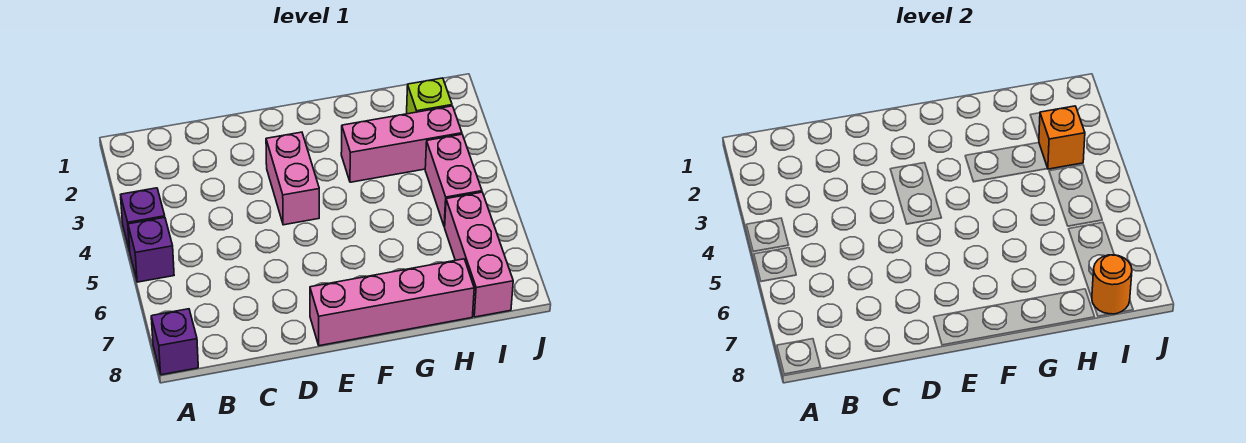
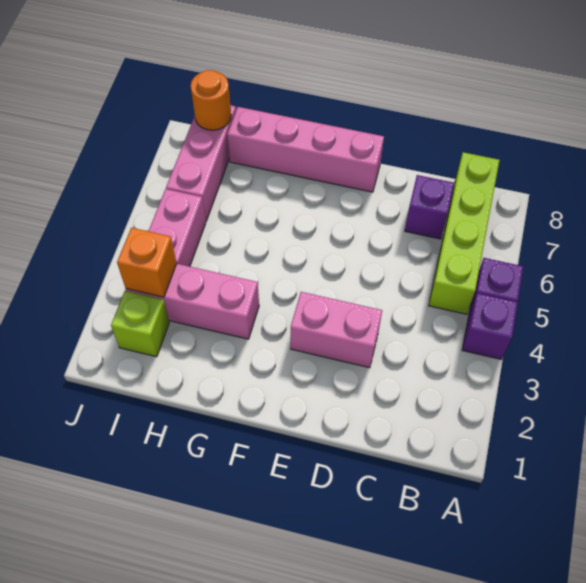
purple brick A8 level 1 -> purple brick C7 level 1
none -> lime brick B5:B8 level 1
pink brick E3:E4 level 1 -> pink brick D3:E3 level 1

